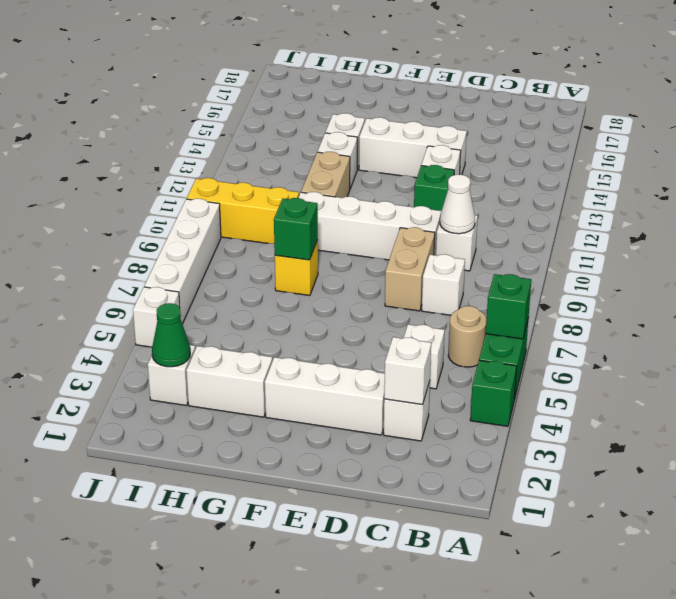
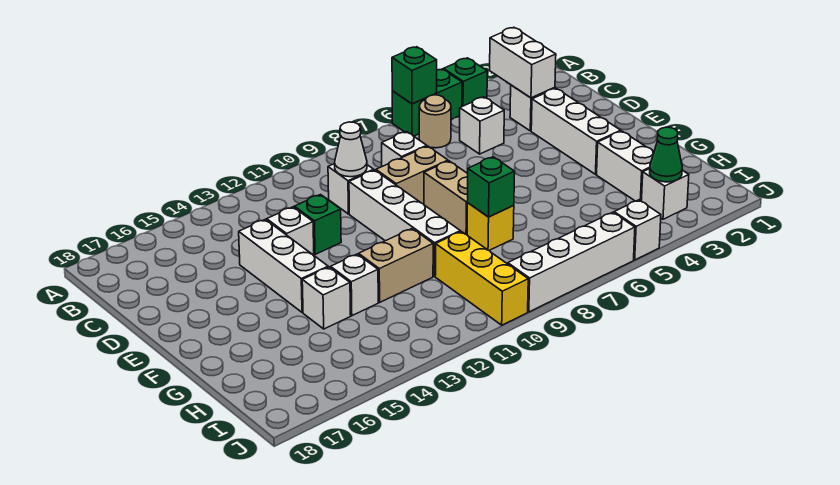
white brick C3 level 2 -> white brick B3:C3 level 2
none -> tan brick E8:F8 level 1

